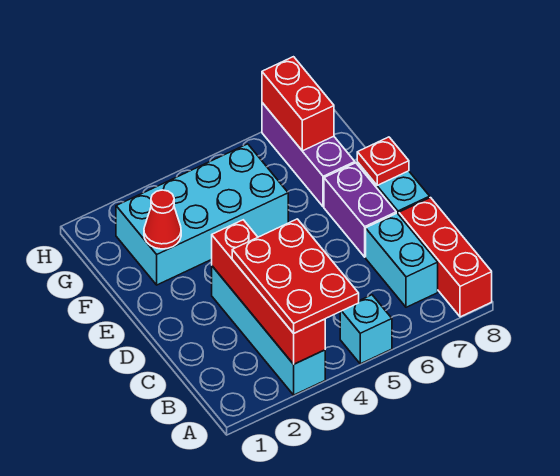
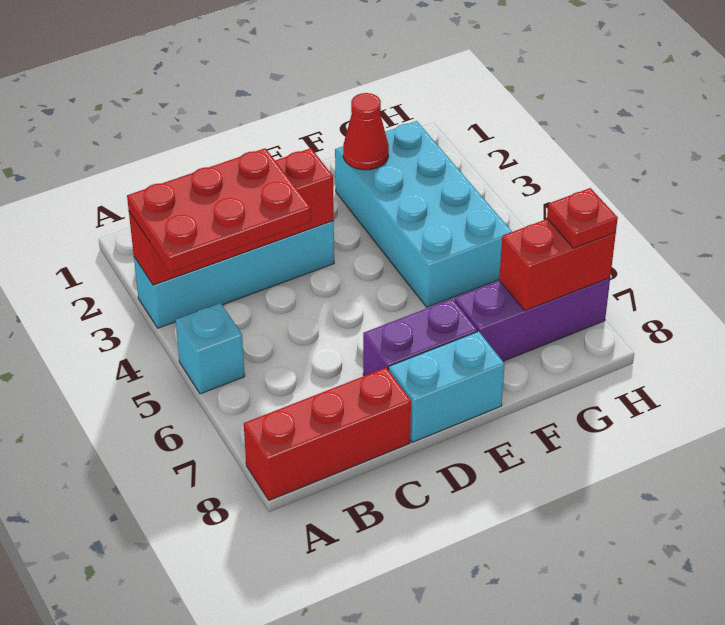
cyan brick B7:C7 level 1 -> none
red plate E8 level 2 -> red plate H7 level 3

